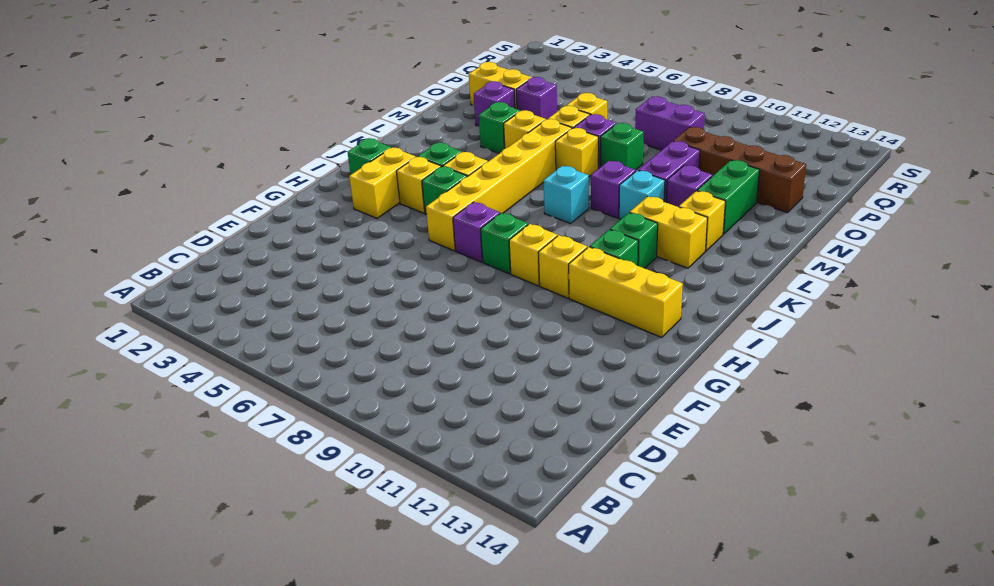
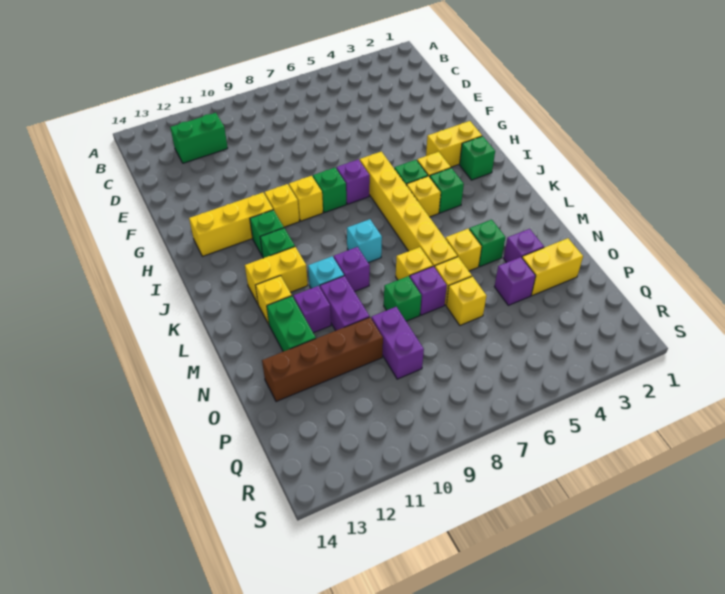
none -> green brick C11:C12 level 1
yellow brick H3:I3 level 1 -> yellow brick H2:H3 level 1
purple brick P8:P9 level 1 -> purple brick O9:P9 level 1

